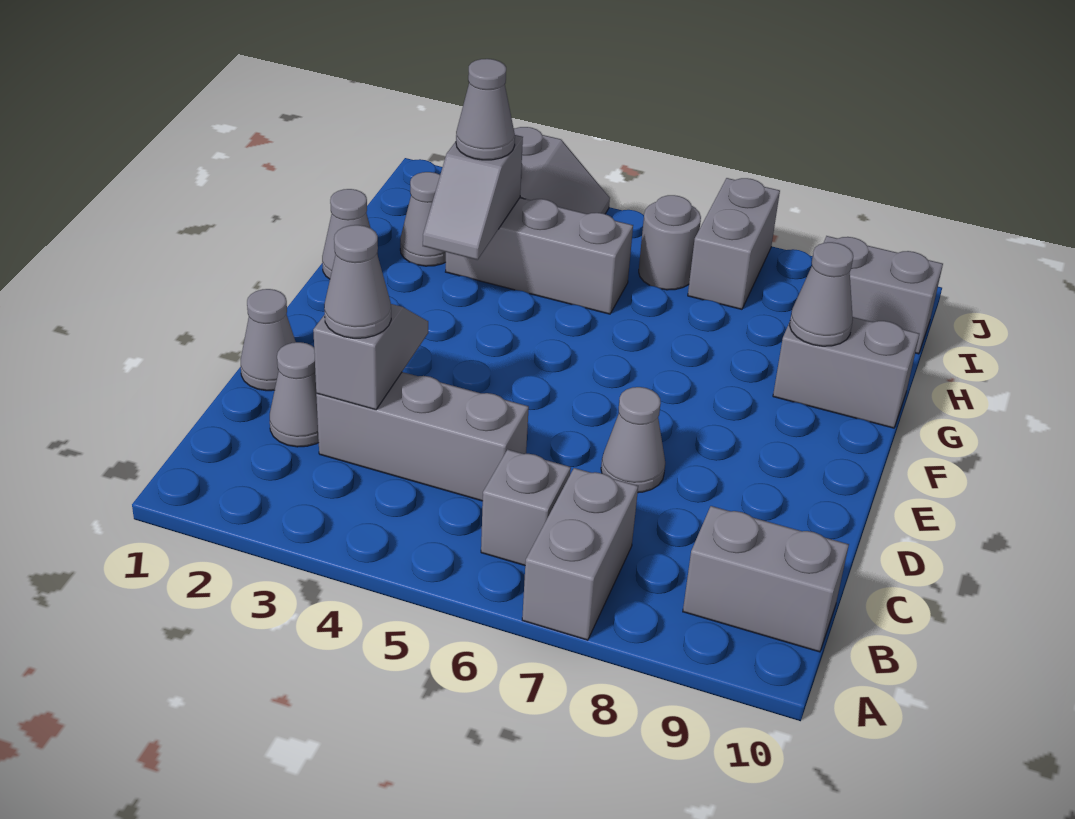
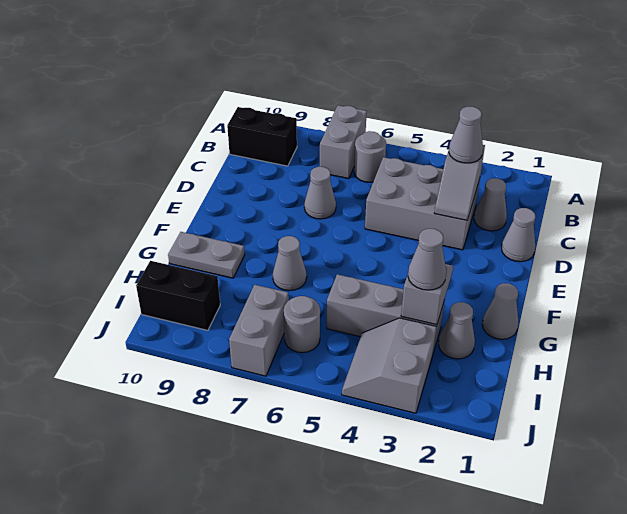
grey brick B6 level 1 -> grey round brick B6 level 1
grey brick B9:B10 level 1 -> black brick B9:B10 level 1
grey brick C3:C5 level 1 -> grey brick C3:D5 level 1
grey brick G9:G10 level 1 -> grey plate G9:G10 level 1
grey cone G9 level 2 -> grey cone G7 level 1
grey brick I9:I10 level 1 -> black brick I9:I10 level 1

